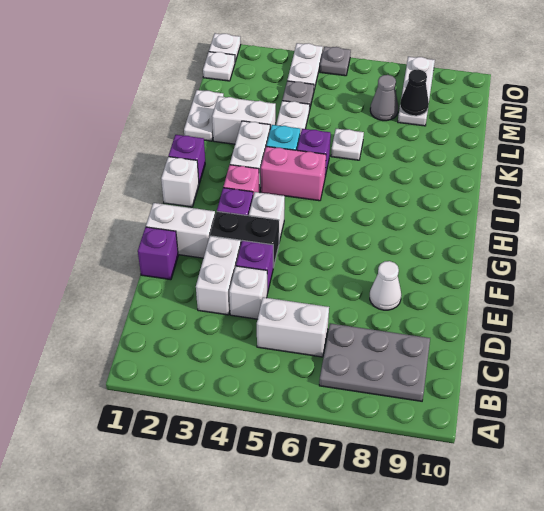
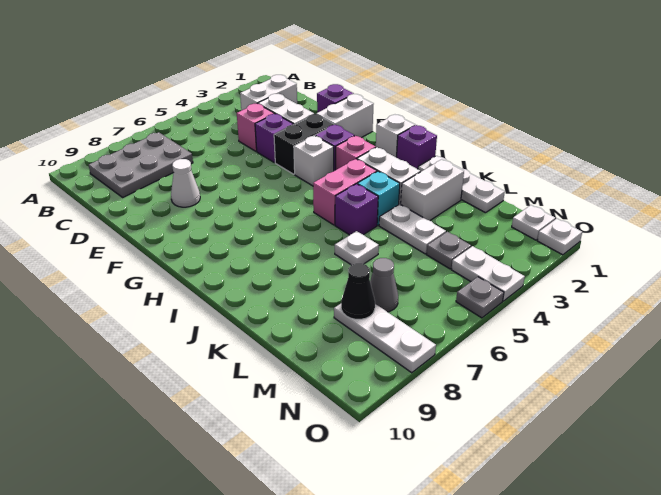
white brick C5:C6 level 1 -> white brick C2:C3 level 1
white brick D4 level 1 -> pink brick D4 level 1
white plate K1:L1 level 1 -> white plate J1:L1 level 1

